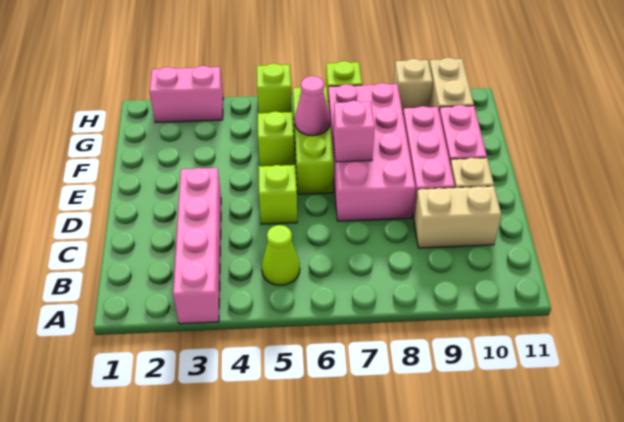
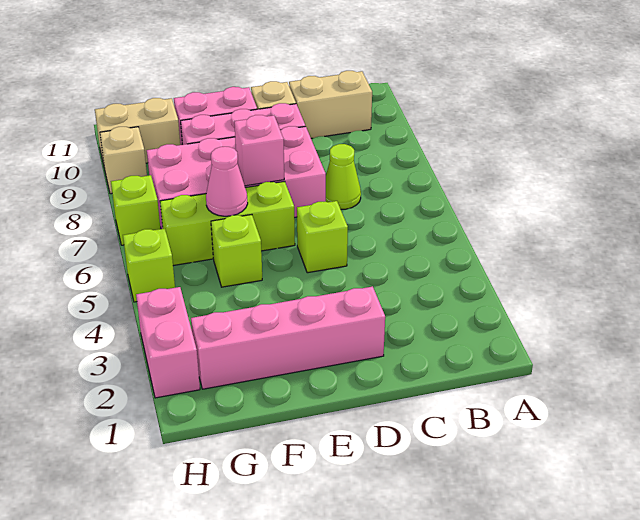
pink brick A3:D3 level 1 -> pink brick D2:G2 level 1
lime cone B5 level 1 -> lime cone C7 level 1
tan brick C9:C10 level 1 -> tan brick B10:C10 level 1

